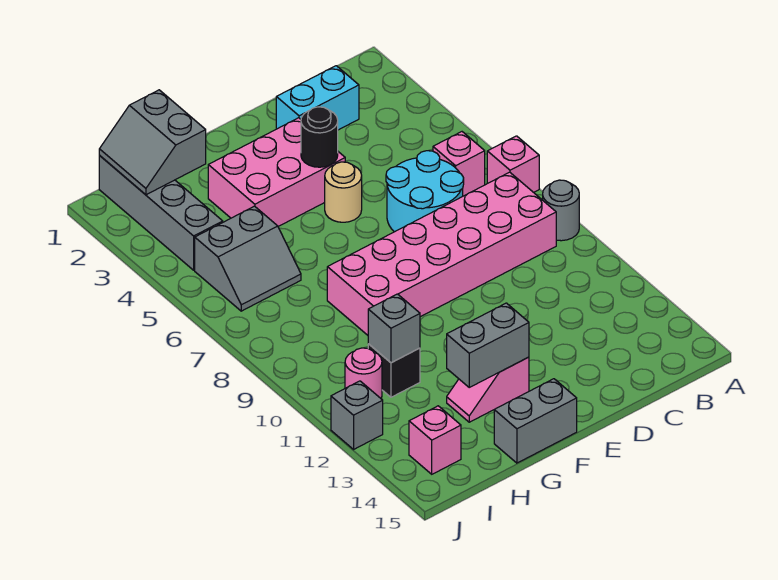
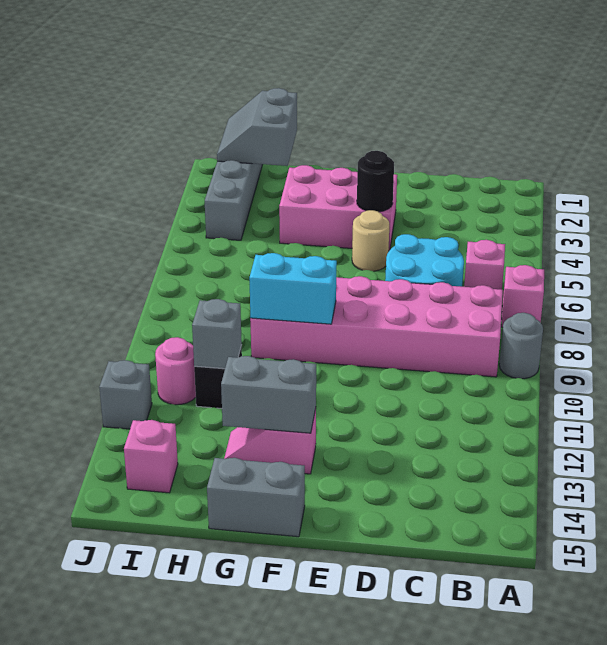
cyan brick C2:D2 level 1 -> cyan brick F9:G9 level 2
grey slope H5:I6 level 1 top 5 -> none

